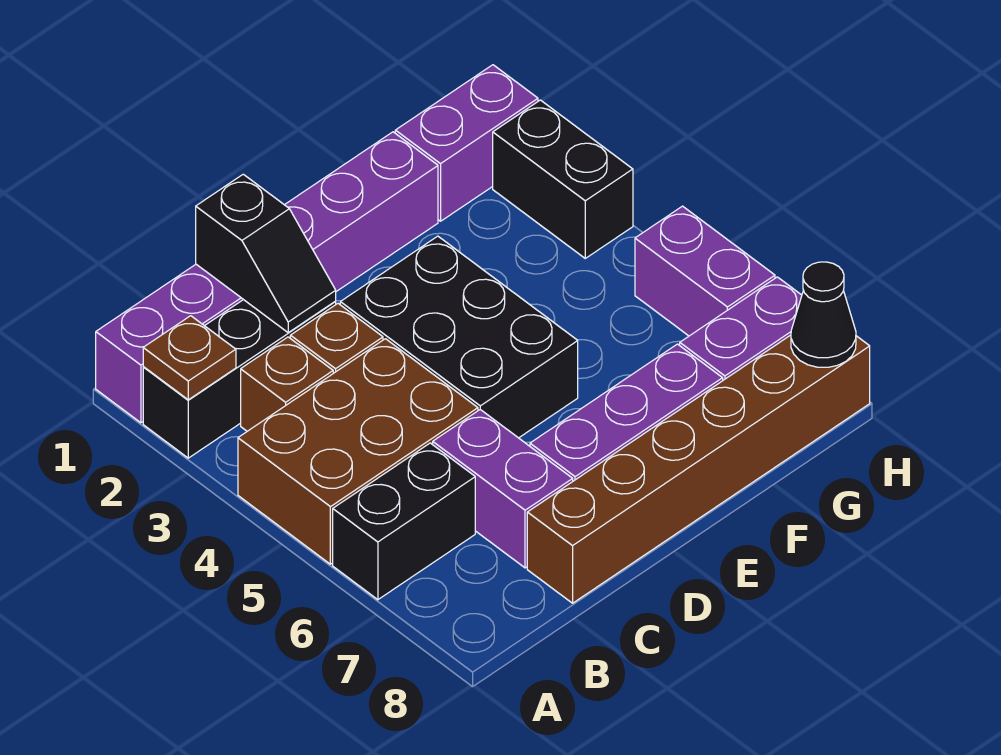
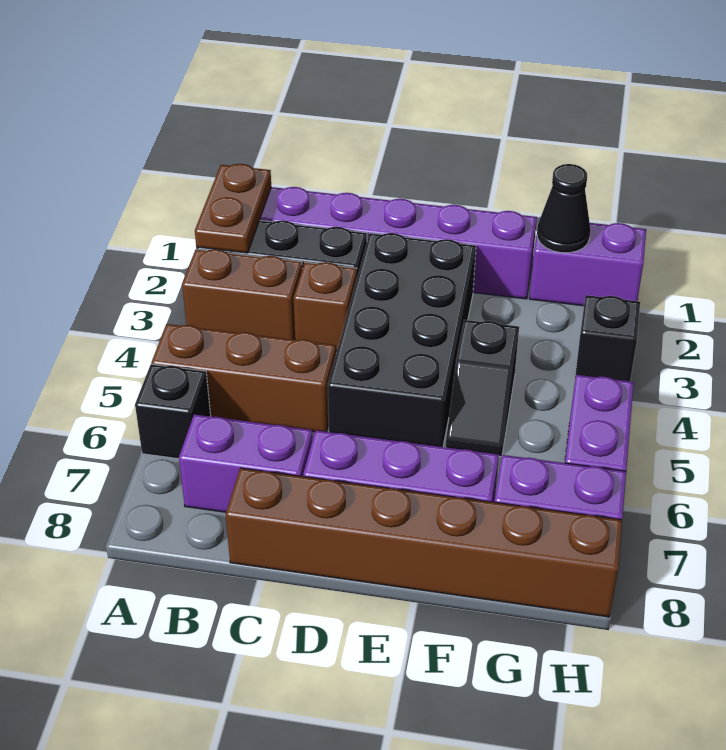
brown plate A2 level 2 -> brown plate A1:A2 level 2
brown brick A4:C5 level 1 -> brown brick A5:C5 level 1
black brick A6:B6 level 1 -> black brick A6 level 1
brown brick B3 level 1 -> brown brick A3:B3 level 1
black slope C1:C2 level 2 top 1 -> black slope F4:F5 level 1 top 4
purple brick C6:C7 level 1 -> purple brick B7:C7 level 1
black brick D3:E5 level 1 -> black brick D2:E5 level 1
black brick H2:H3 level 1 -> black brick H3 level 1
black cone H8 level 2 -> black cone G1 level 2

